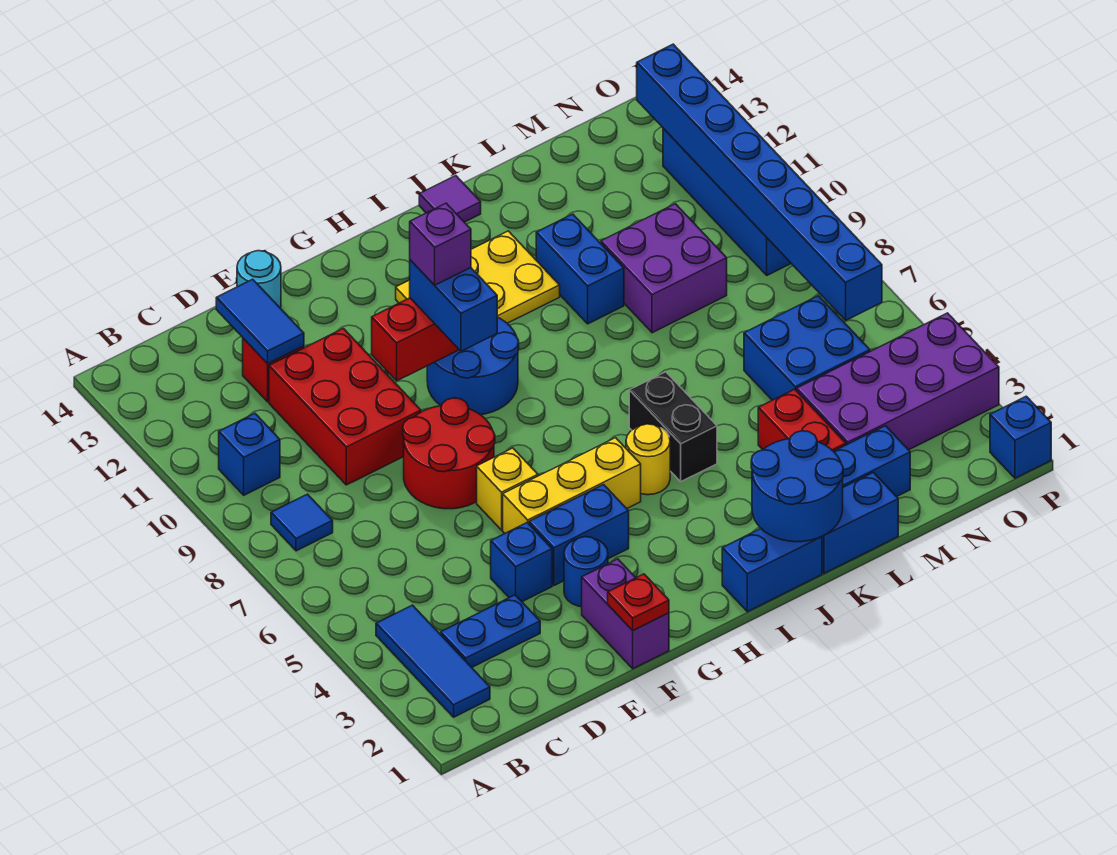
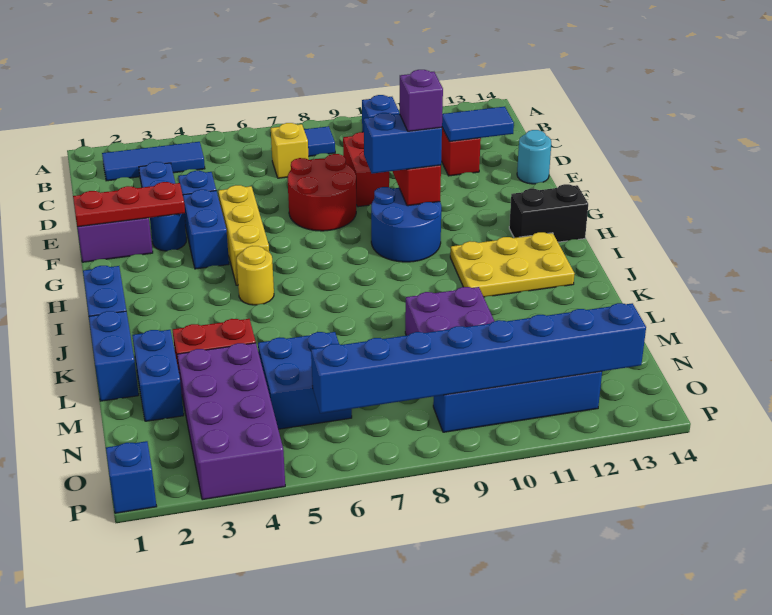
red brick D9:E11 level 1 -> red brick D9:E9 level 1
red plate F1 level 2 -> red plate F1:F3 level 2
yellow brick F6 level 1 -> yellow brick C7 level 1
yellow plate H11:J12 level 1 -> yellow plate I11:J13 level 1
blue round brick J1:K2 level 2 -> none
black brick J5:J6 level 1 -> black brick H13:H14 level 1
purple tile J14 level 1 -> none
blue brick K10:K11 level 1 -> none

